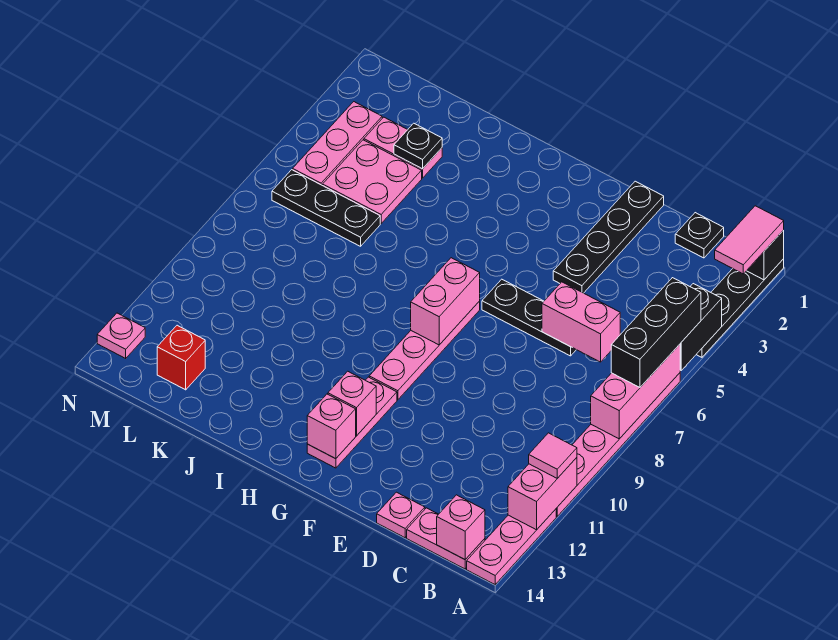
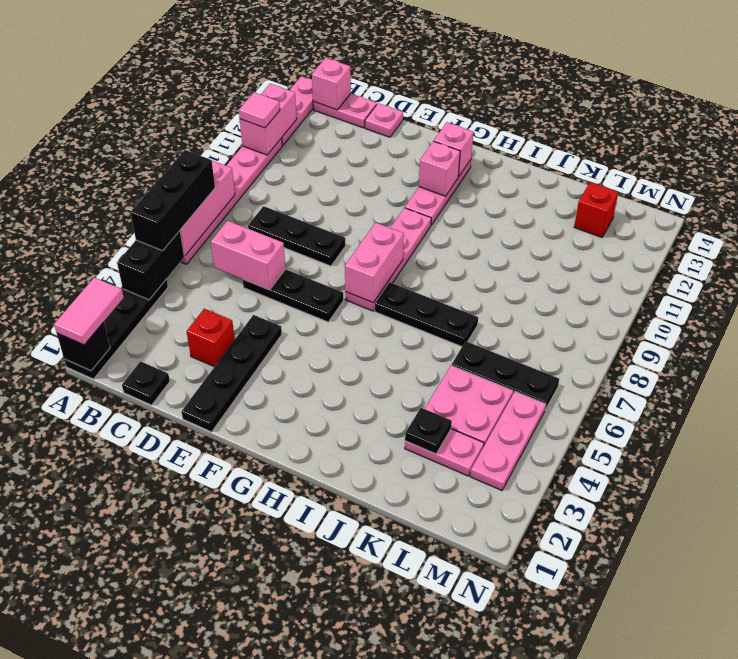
none -> black plate C8:E8 level 1
none -> red brick D3 level 1
none -> black plate H7:J7 level 1
pink plate N13 level 1 -> none

